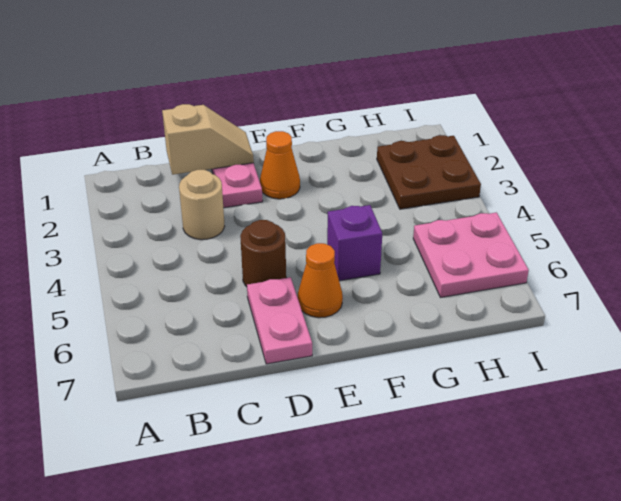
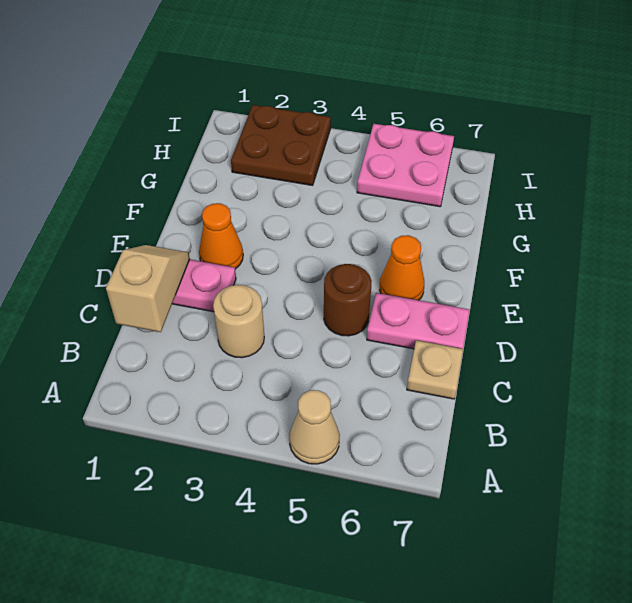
none -> tan cone A5 level 1
none -> tan plate C7 level 1
purple brick F5 level 1 -> none

